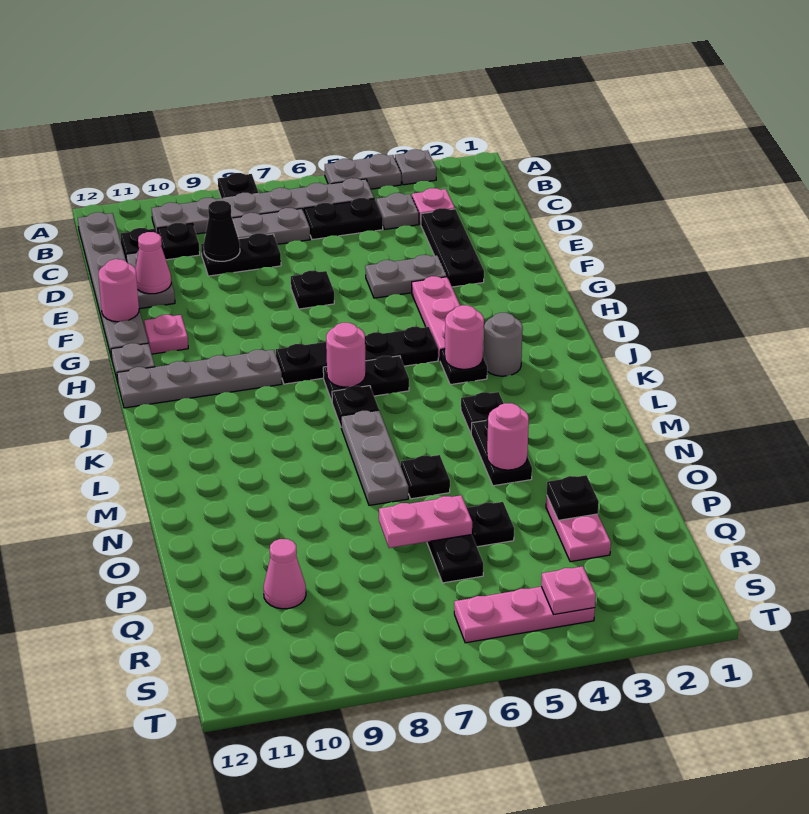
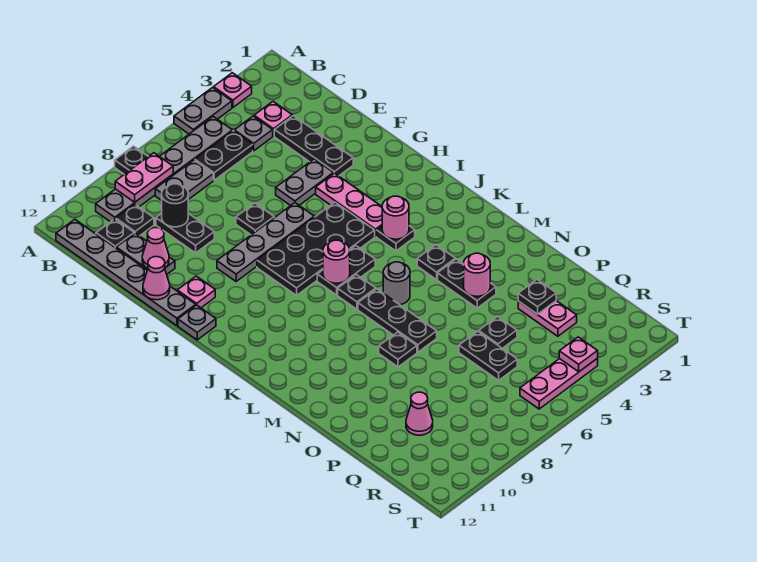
grey plate A3 level 1 -> pink plate A3 level 1
black plate D8:D9 level 1 -> black plate D9:E9 level 1
black cone D9 level 2 -> black round brick D9 level 2
pink round brick F12 level 2 -> pink cone F12 level 2
black plate I5:I8 level 1 -> black plate H5:I8 level 1
grey plate I9:I12 level 1 -> grey plate G6:G9 level 1
grey round brick J3 level 1 -> grey round brick L6 level 1
grey plate L7:N7 level 1 -> black plate L7:N7 level 1
black plate N6 level 1 -> black plate N8 level 1
pink plate P6:P7 level 2 -> pink plate B8:B9 level 2

